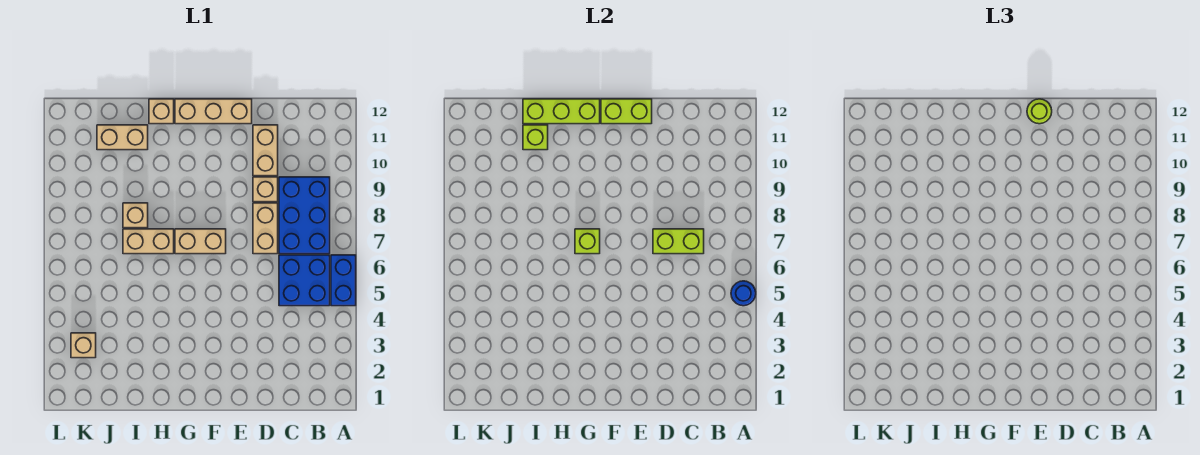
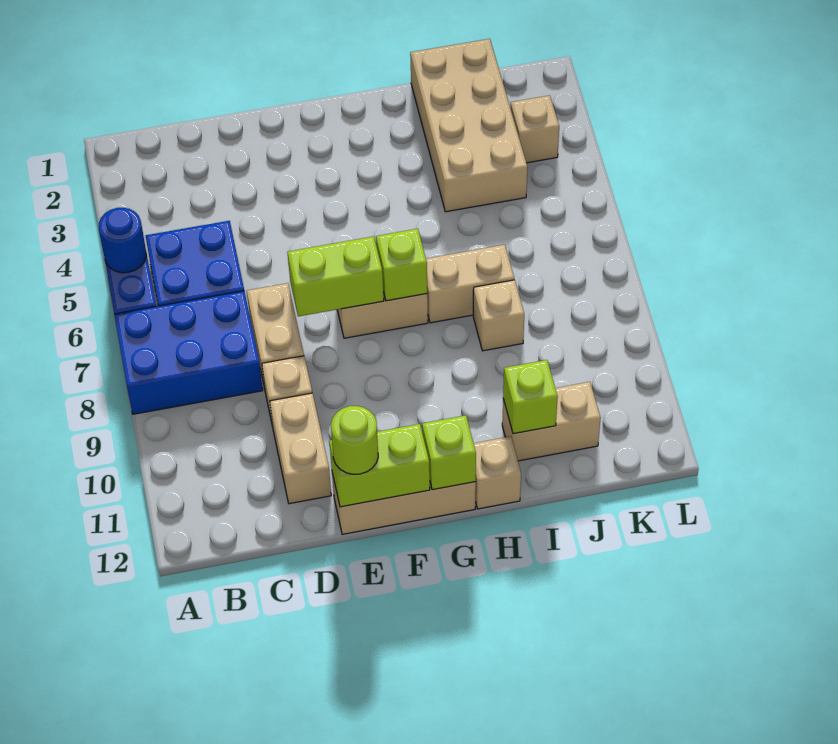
blue brick B7:C9 level 1 -> blue brick A7:C8 level 1
lime brick C7:D7 level 2 -> lime brick E7:F7 level 2
lime brick G12:I12 level 2 -> lime brick G12 level 2
none -> tan brick I1:J4 level 1

